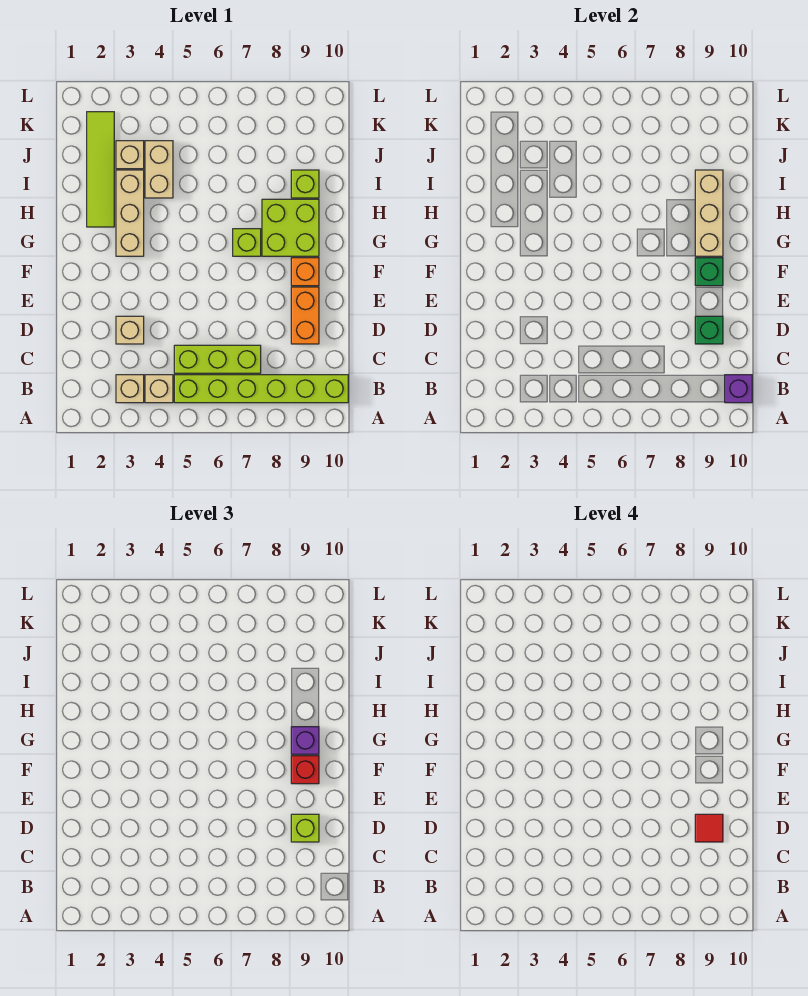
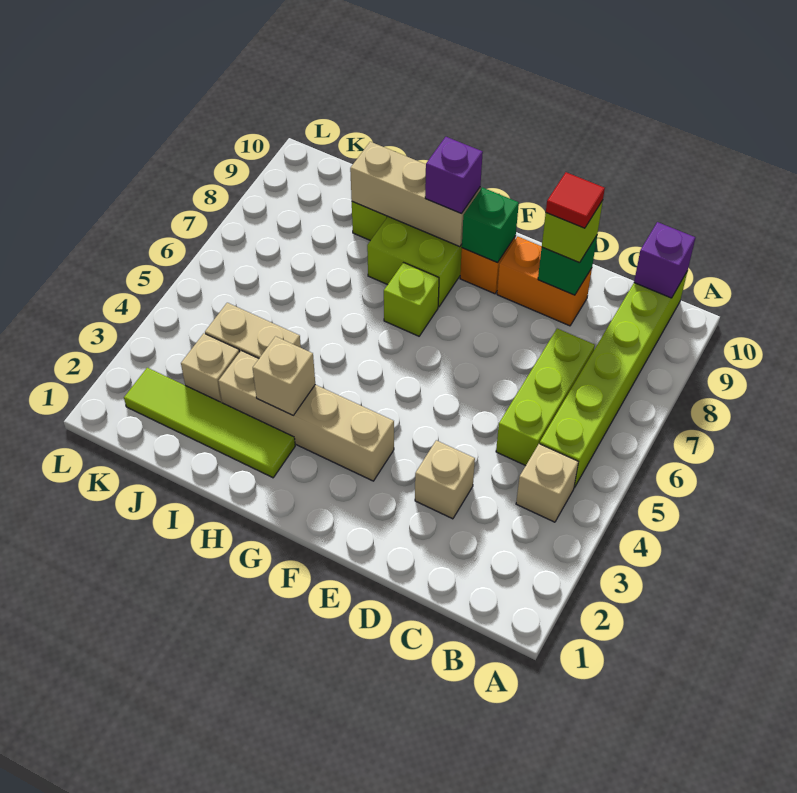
tan brick B3 level 1 -> tan brick H3 level 2
red brick F9 level 3 -> none
tan brick G3:I3 level 1 -> tan brick F3:I3 level 1

